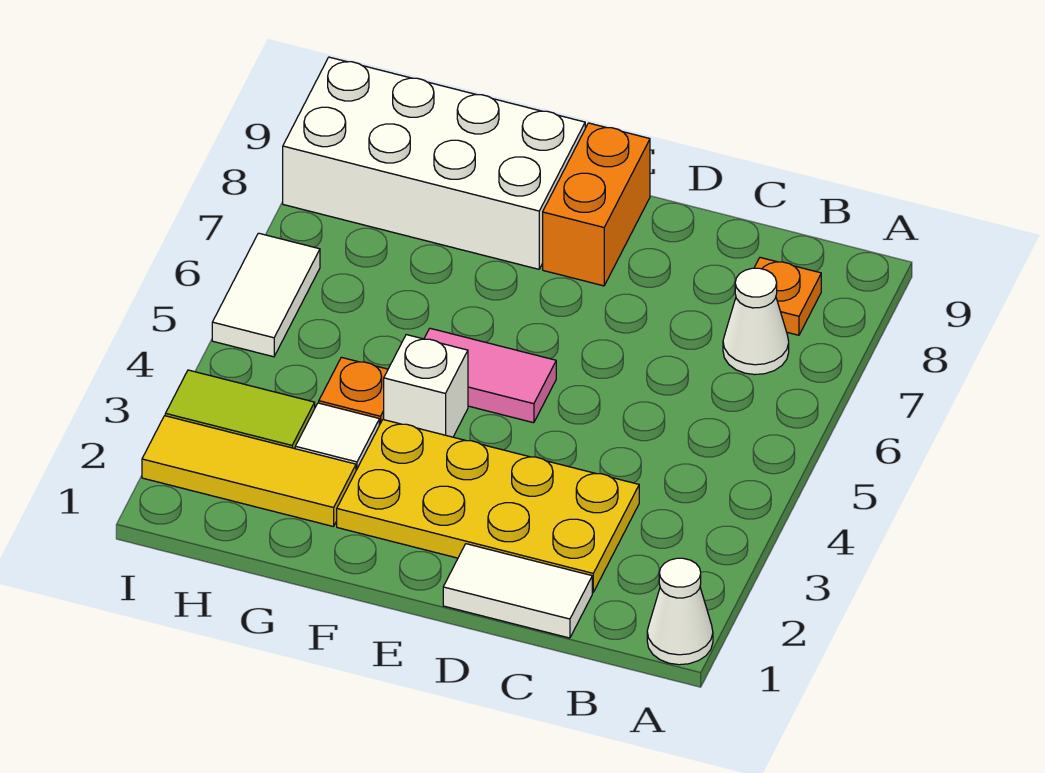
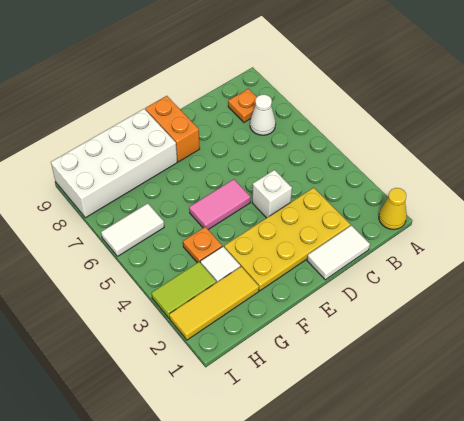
white cone A1 level 1 -> yellow cone A1 level 1
white brick F4 level 1 -> white brick D4 level 1
white tile I5:I6 level 1 -> white tile H6:I6 level 1

